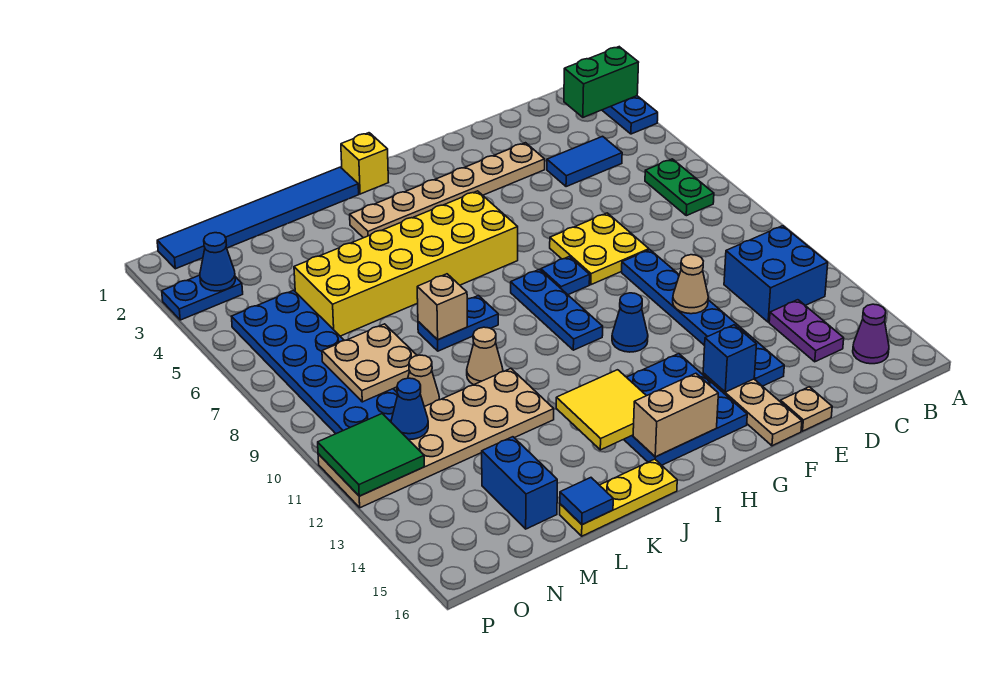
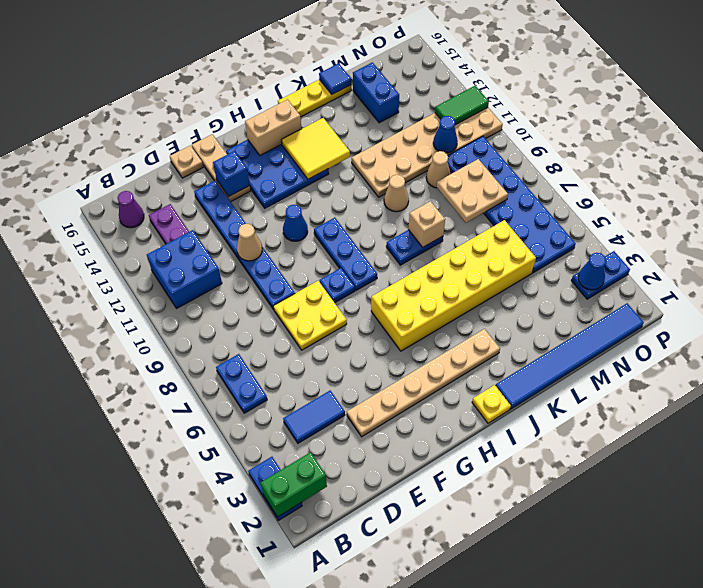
green plate B6:B7 level 1 -> blue plate B6:B7 level 1
yellow brick I1 level 1 -> yellow plate I1 level 1
green tile O11:P12 level 2 -> green tile O12:P12 level 2

